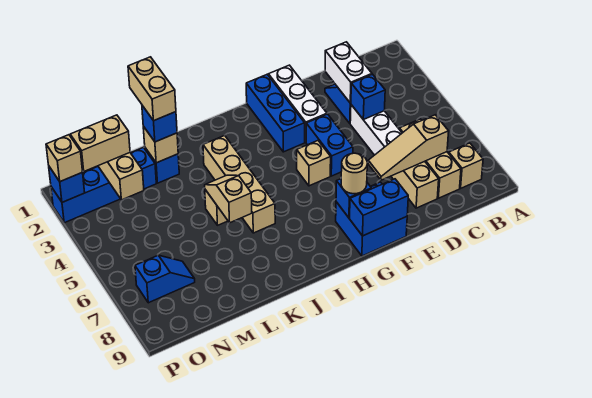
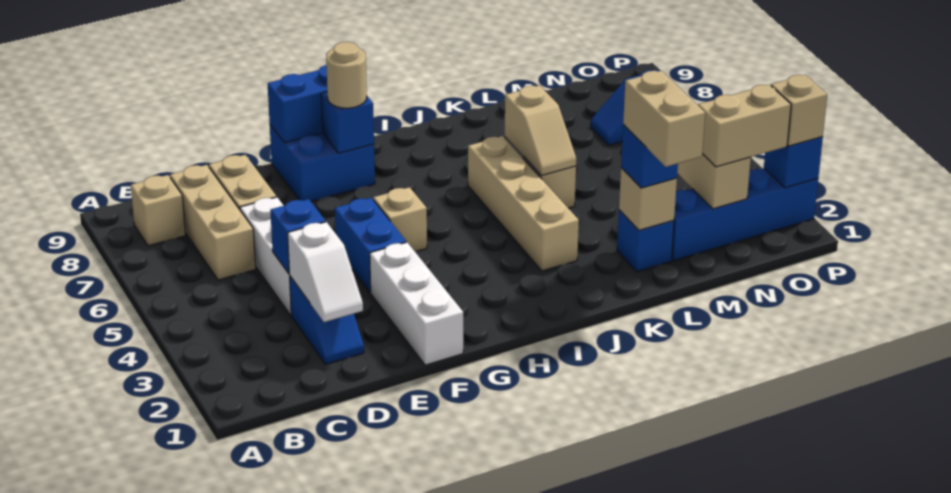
tan slope C7:E7 level 2 top C -> none
white brick D2:D3 level 2 -> white slope D2:D3 level 2 top 3
blue brick G1:G3 level 1 -> none

